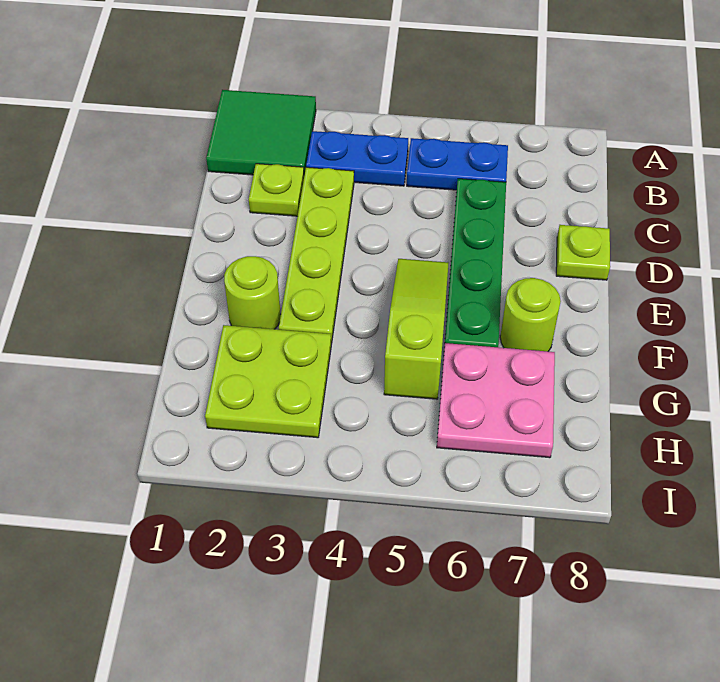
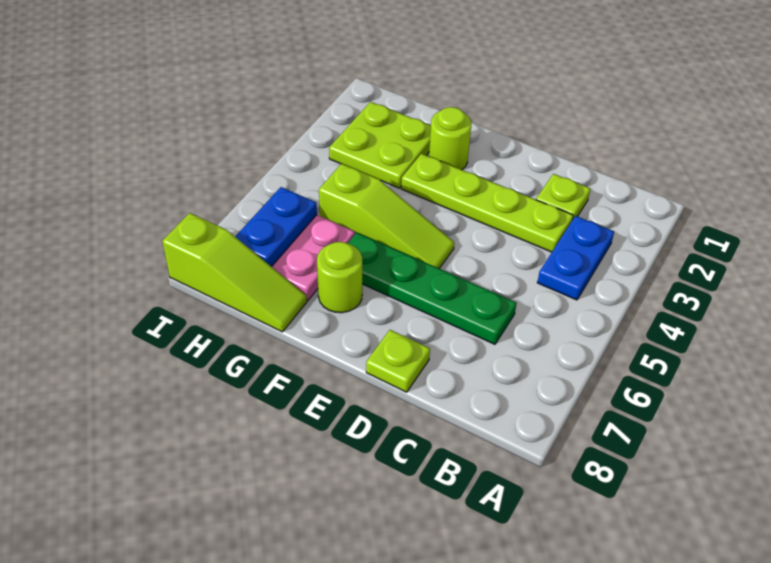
green tile A1:B2 level 1 -> none
blue plate B5:B6 level 1 -> blue plate H6:H7 level 2
none -> lime slope G8:I8 level 1 top I

